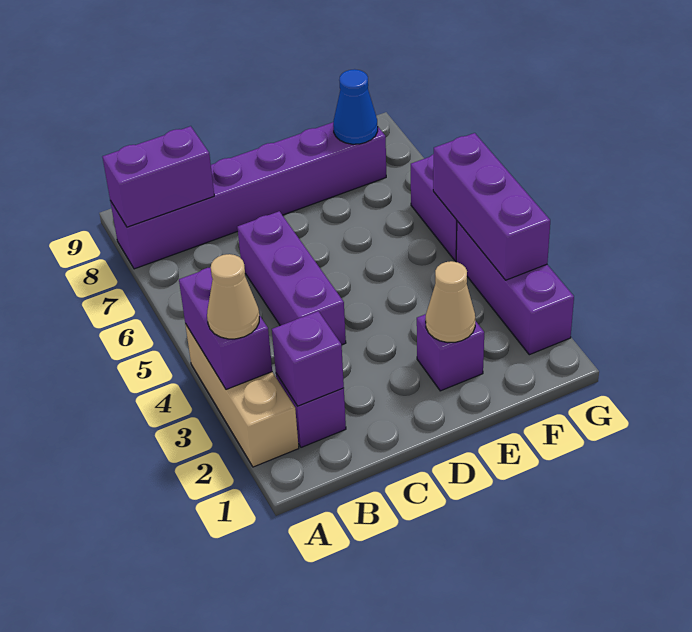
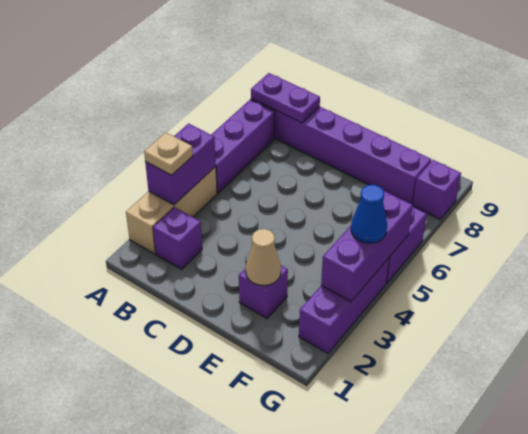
tan cone A3 level 3 -> tan plate A3 level 3
purple brick A8:B8 level 2 -> purple plate A8:B8 level 2
purple brick B2 level 2 -> purple brick G8 level 1
purple brick C4:C6 level 1 -> purple brick A5:A7 level 1
blue cone F8 level 2 -> blue cone G4 level 3

